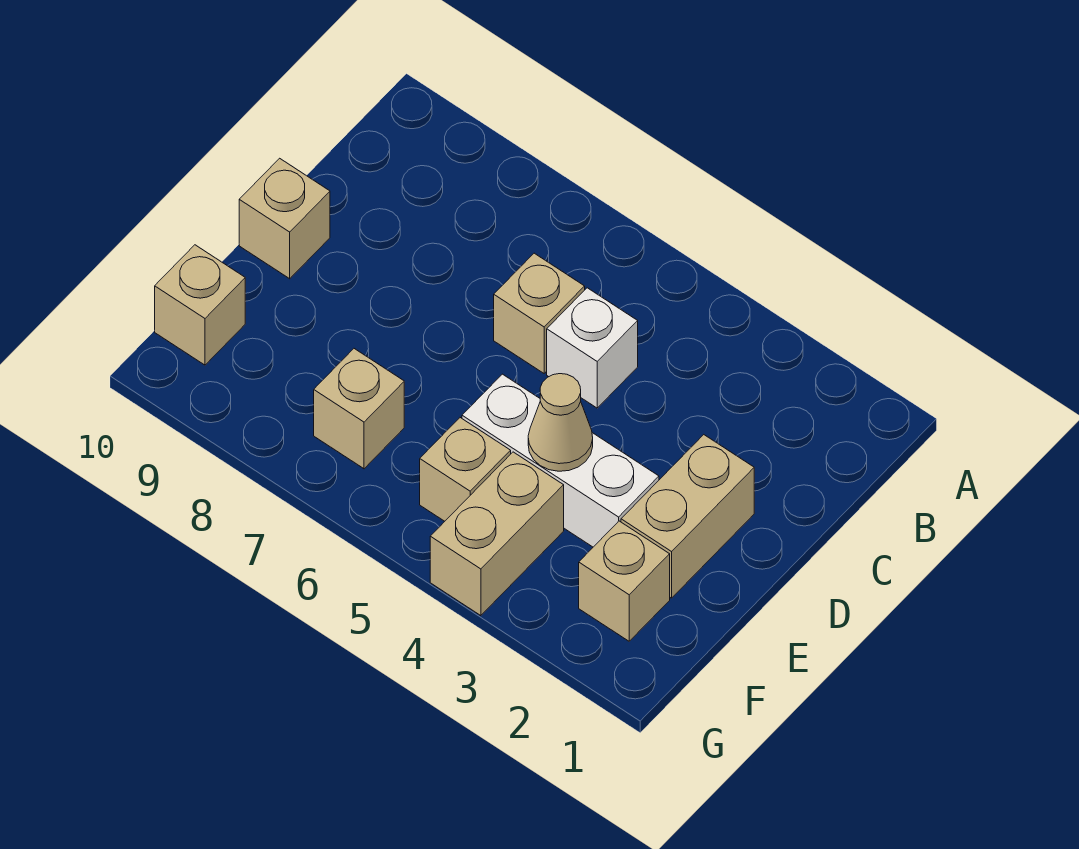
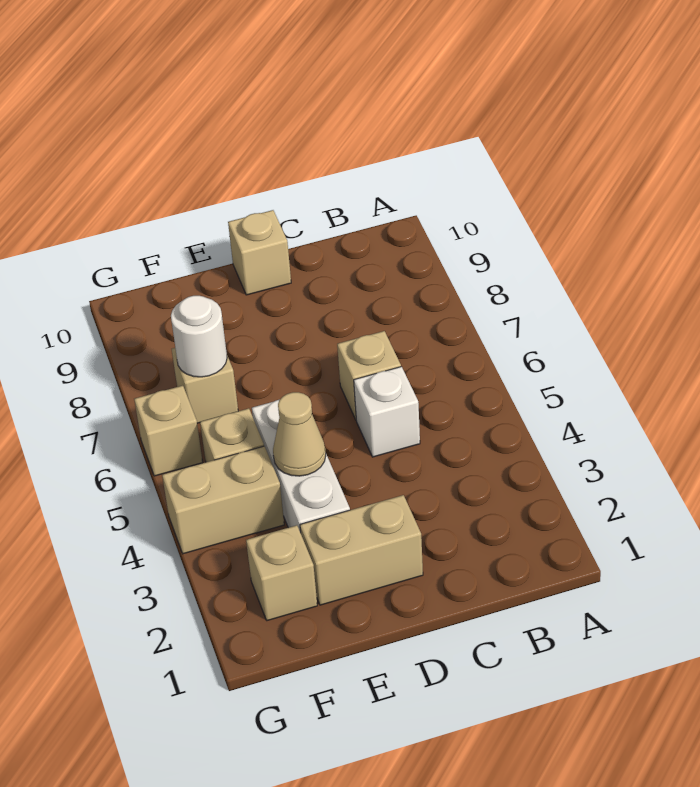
none -> white round brick F7 level 2
tan brick F10 level 1 -> tan brick G6 level 1

